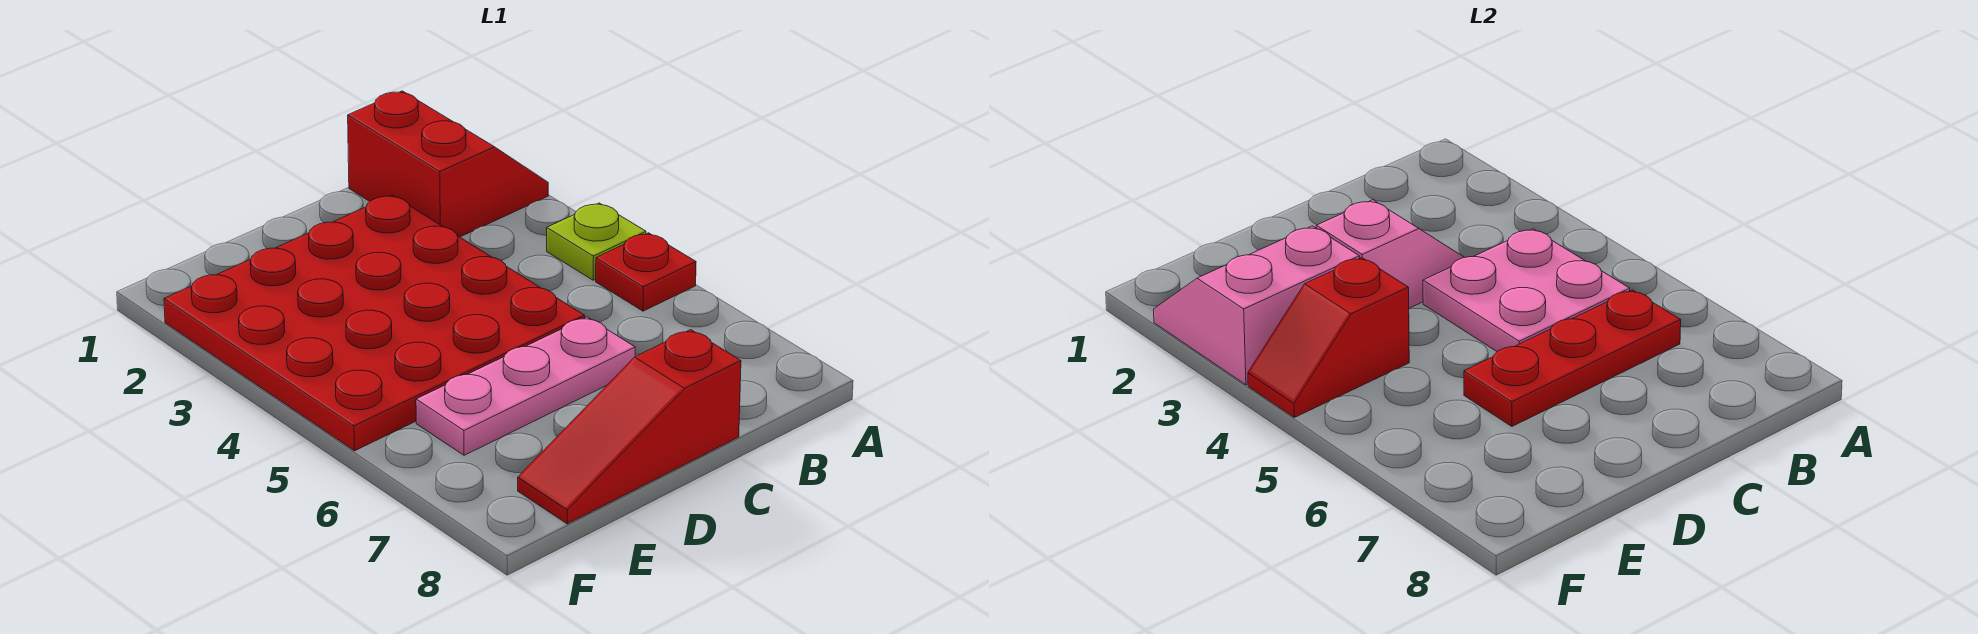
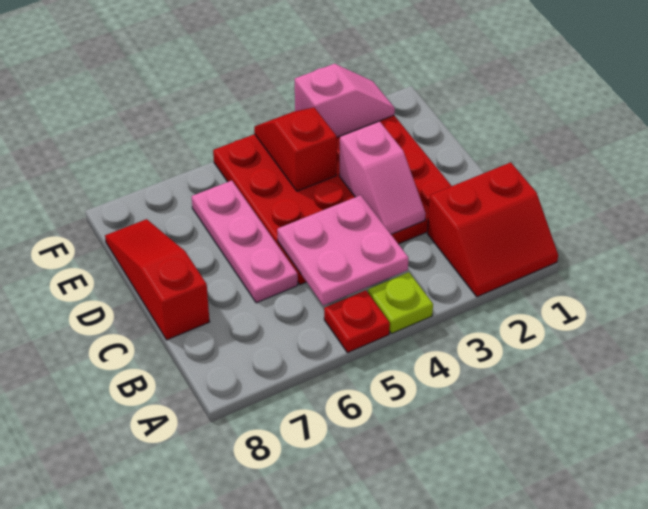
red plate B6:D6 level 2 -> none
pink slope E2:F3 level 2 top 3 -> pink slope F2:F3 level 2 top 3

